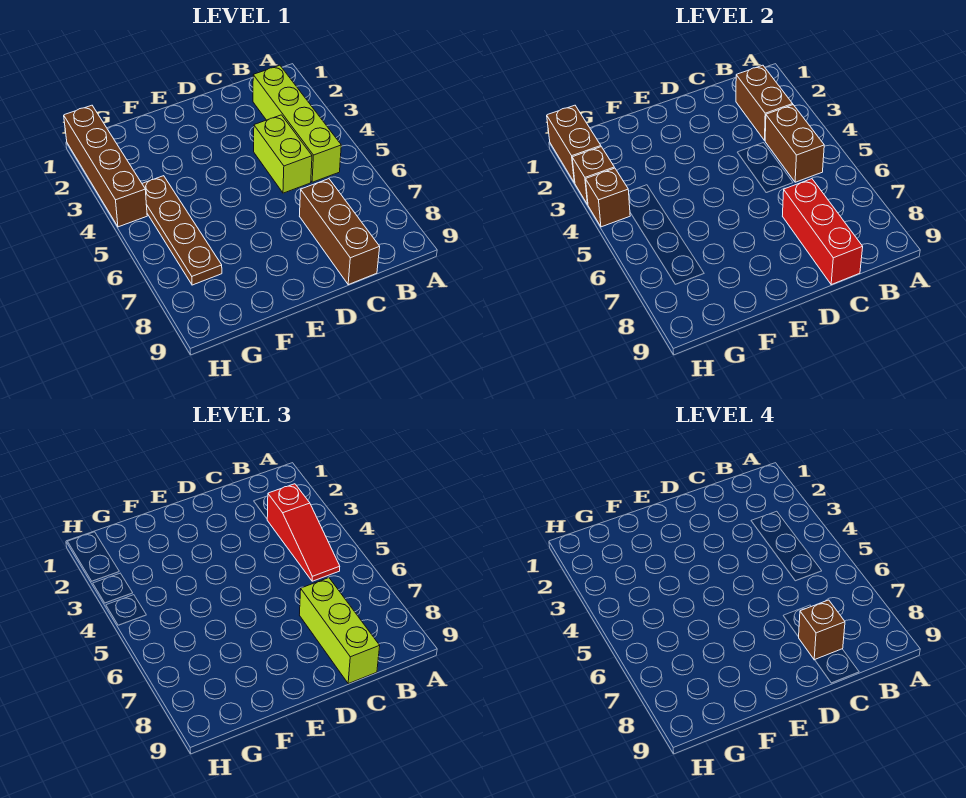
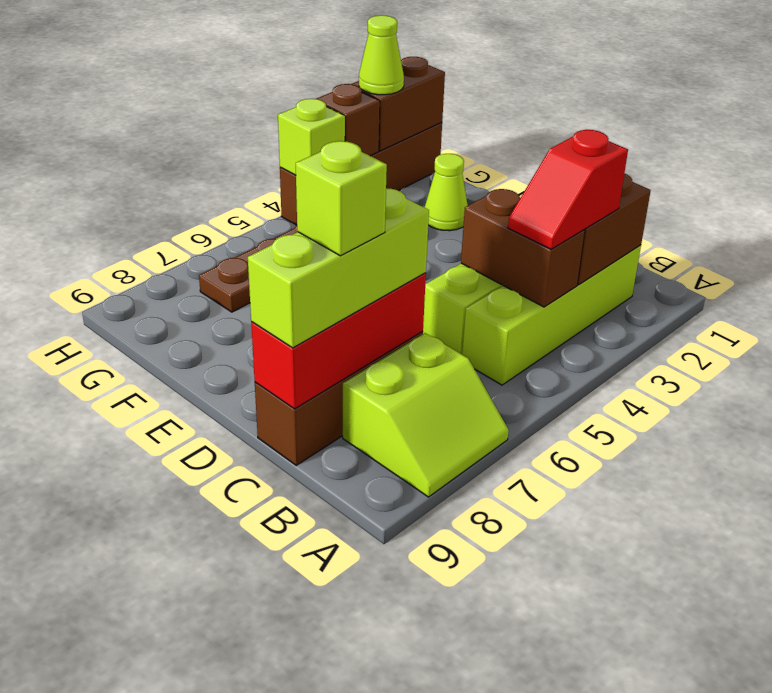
none -> lime slope A7:B8 level 1 top B
red slope B3:B5 level 3 top 3 -> red slope B3:B4 level 3 top 3
brown brick B4:B5 level 2 -> brown brick B4:C4 level 2
brown brick C8 level 4 -> lime brick C8 level 4
none -> lime cone F2 level 1
none -> lime cone H2 level 3
brown brick H4 level 2 -> lime brick H4 level 2

